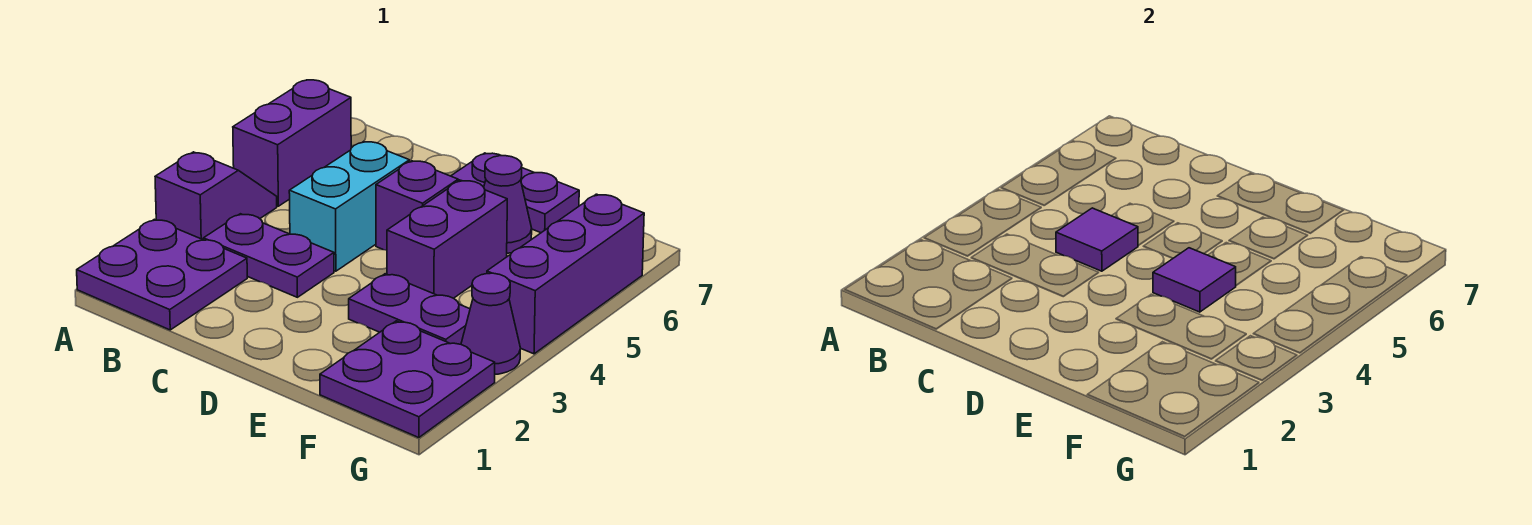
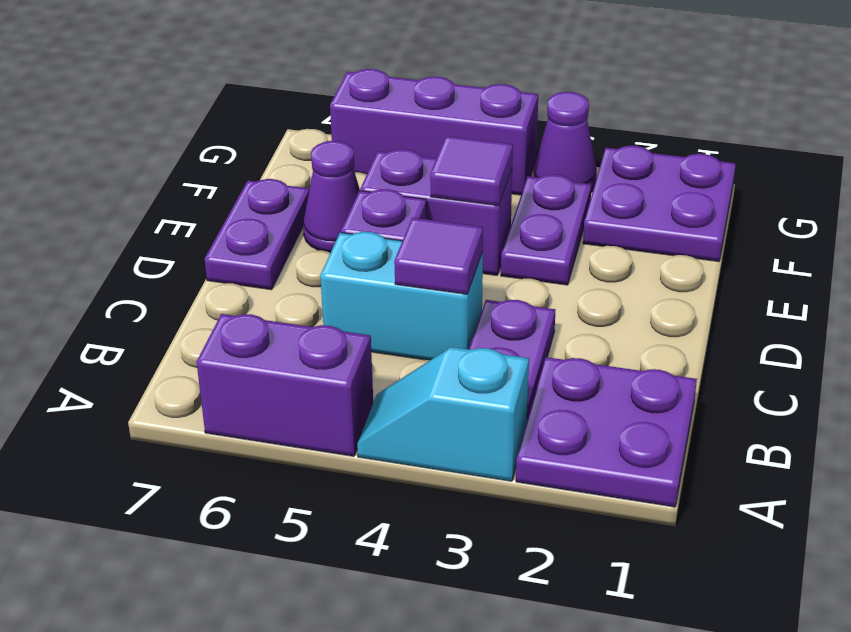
purple slope A3:A4 level 1 top 3 -> cyan slope A3:A4 level 1 top 3

